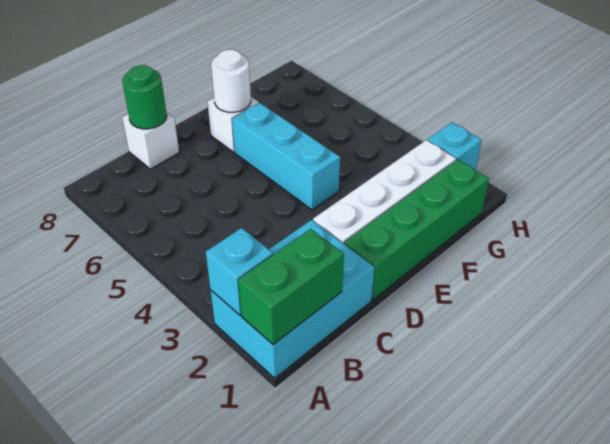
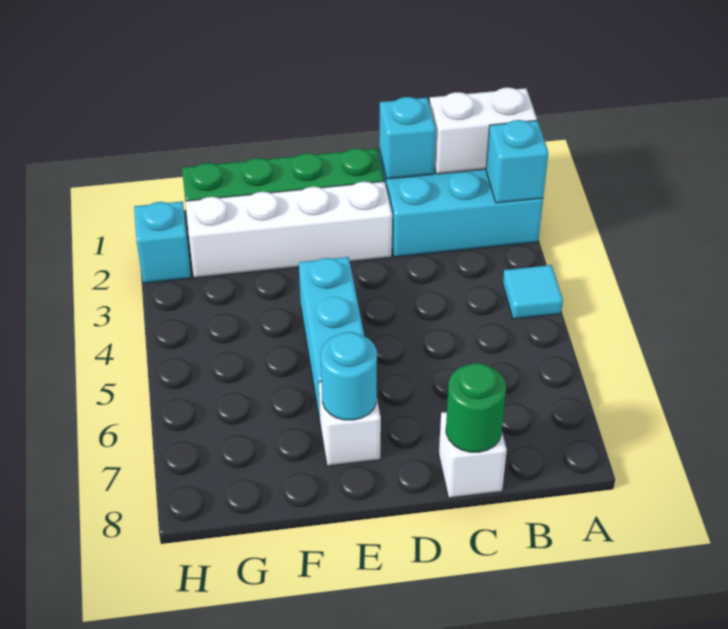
green brick A1:B1 level 2 -> white brick A1:B1 level 2
none -> cyan tile A4 level 1
none -> cyan brick C1 level 2
white round brick E7 level 2 -> cyan round brick E7 level 2

